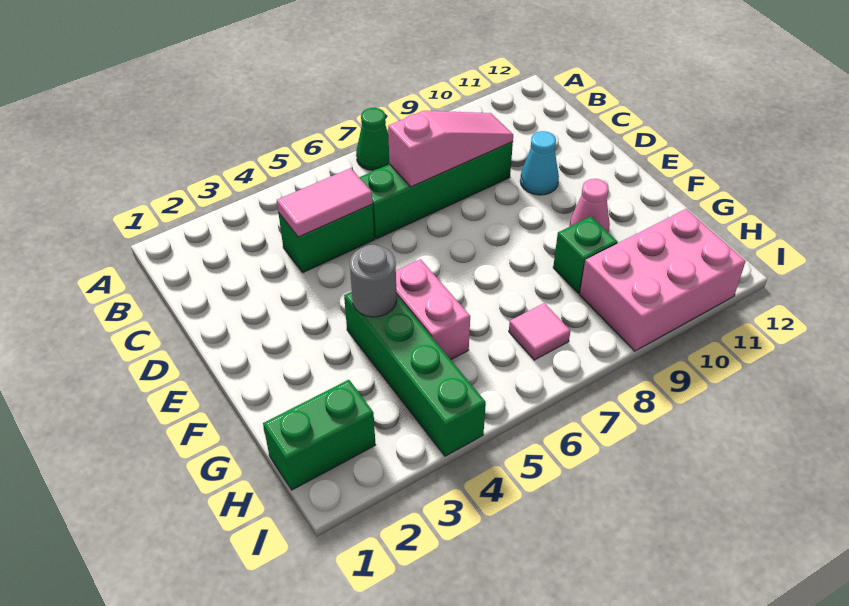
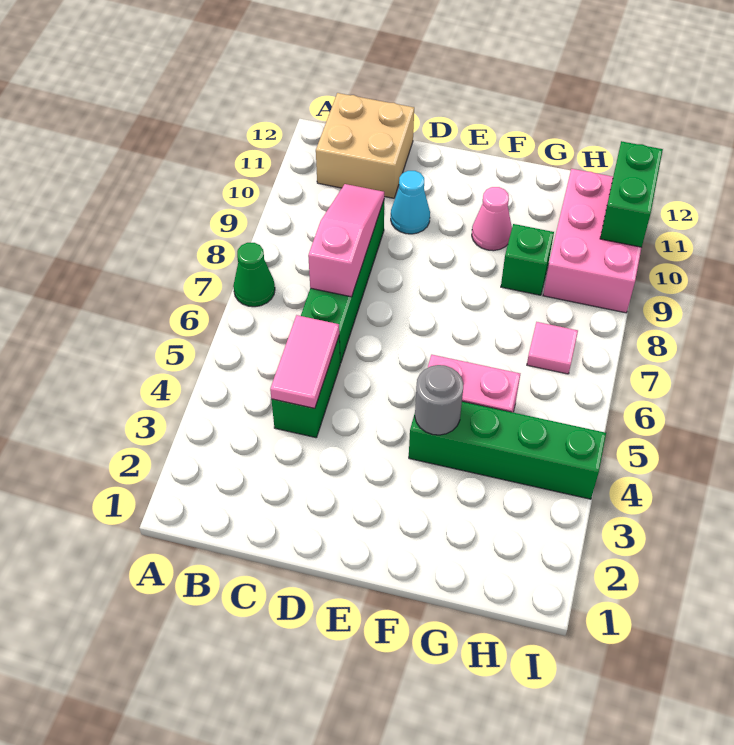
none -> tan brick B11:C12 level 1
green brick H1:H2 level 1 -> green brick I10:I11 level 2

